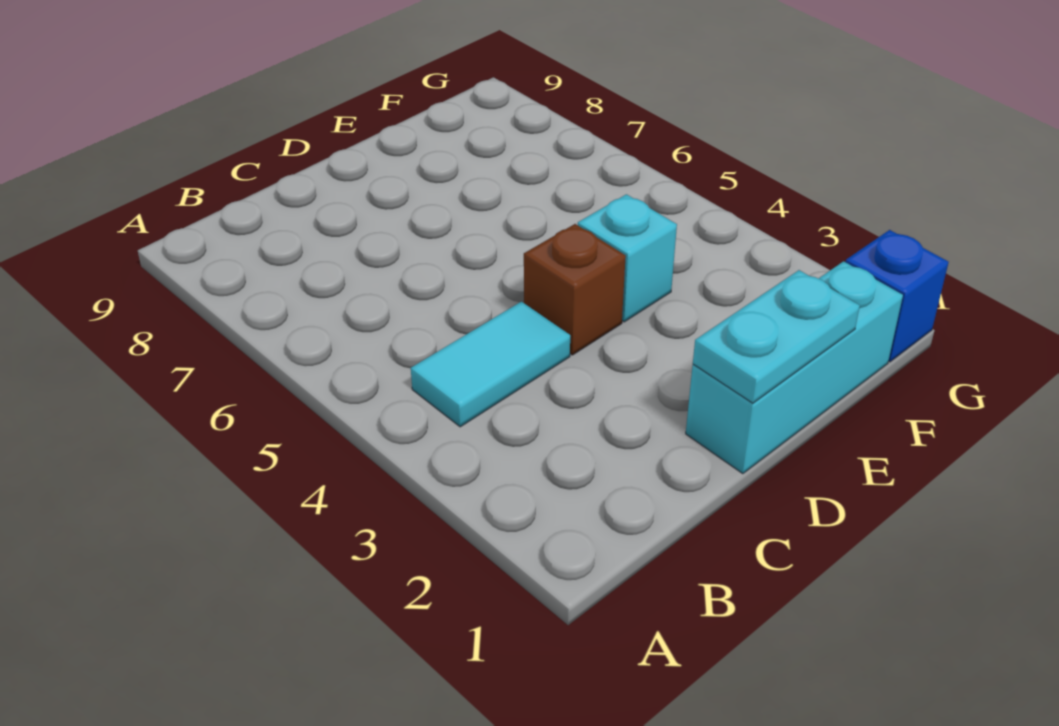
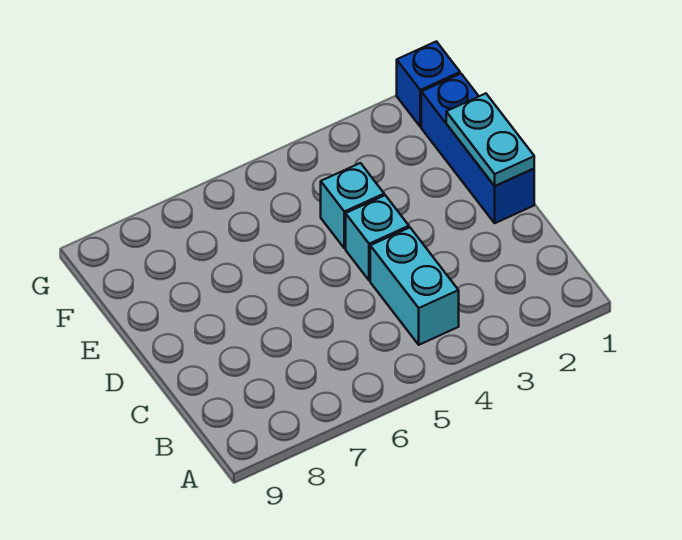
cyan tile B4:C4 level 1 -> cyan brick B4:C4 level 1
cyan brick D1:F1 level 1 -> blue brick D1:F1 level 1
brown brick D4 level 1 -> cyan brick D4 level 1

